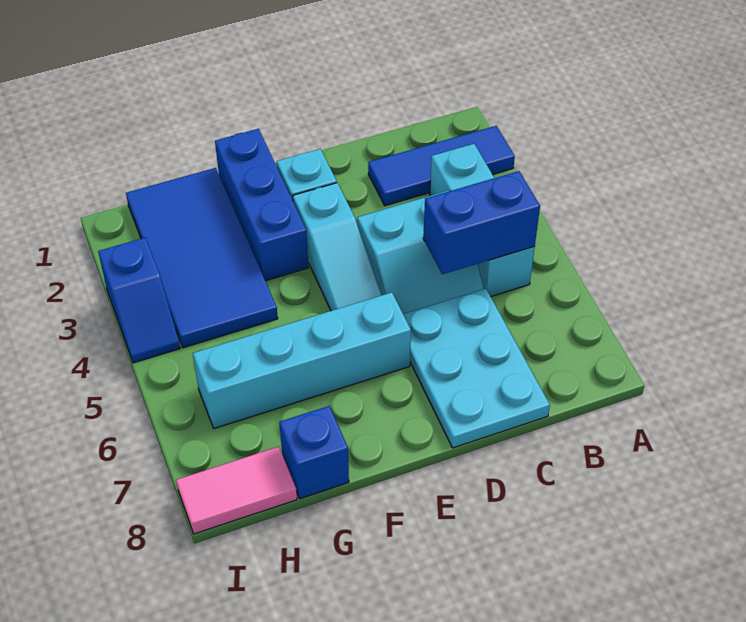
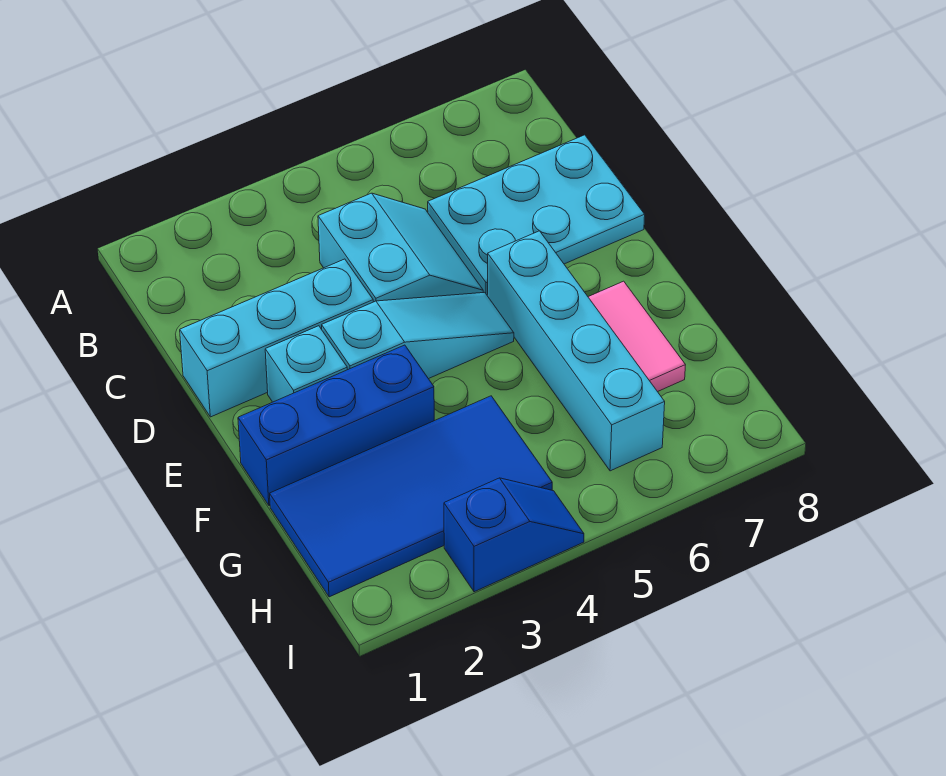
blue tile A2:C2 level 1 -> none
cyan brick B3:B5 level 1 -> cyan brick D1:D3 level 1
blue brick B5:C5 level 2 -> none
blue brick G8 level 1 -> none
pink tile H8:I8 level 1 -> pink tile F7:G7 level 1

